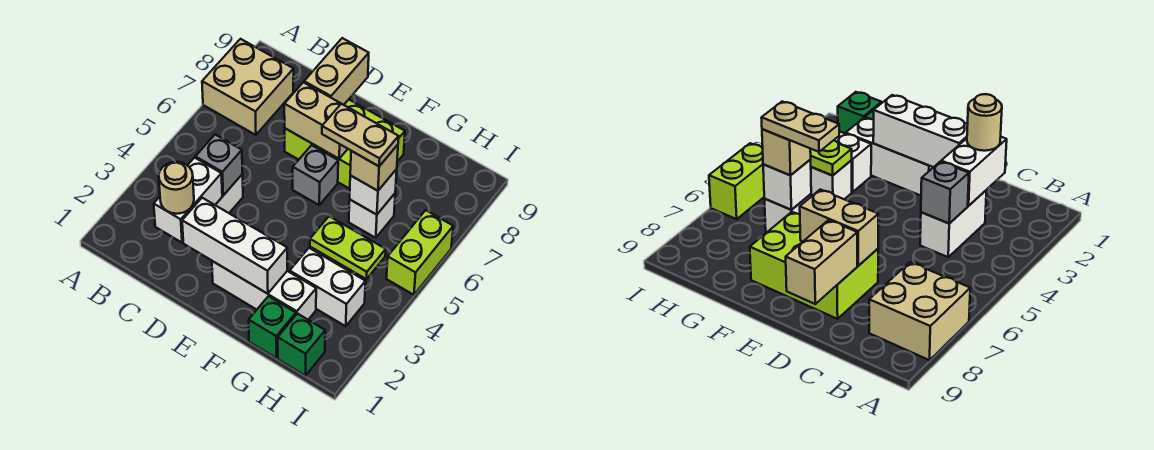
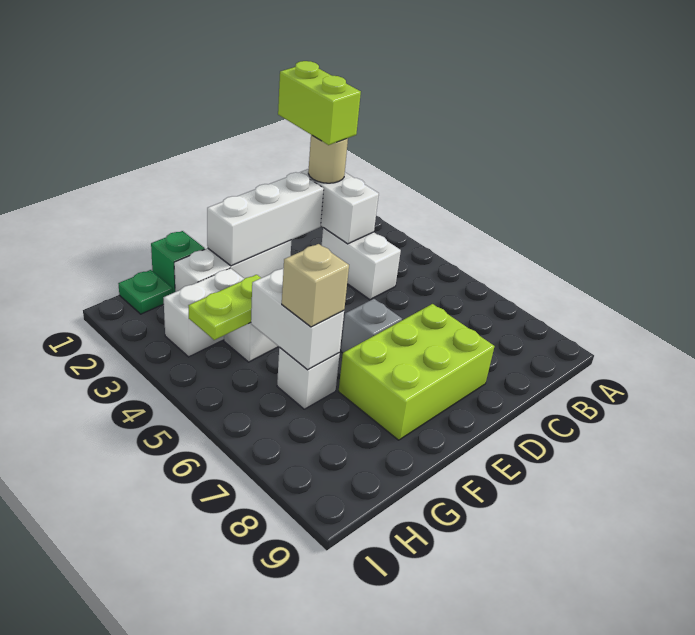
tan brick A7:B8 level 1 -> none
grey brick C4 level 2 -> none
tan brick D7:E7 level 2 -> none
tan brick D8:D9 level 2 -> none
tan plate F6:G6 level 4 -> none
white brick G6 level 2 -> white brick G5:G6 level 2
green brick H1 level 1 -> green plate H1 level 1
lime brick I5:I6 level 1 -> lime brick C1:C2 level 4

